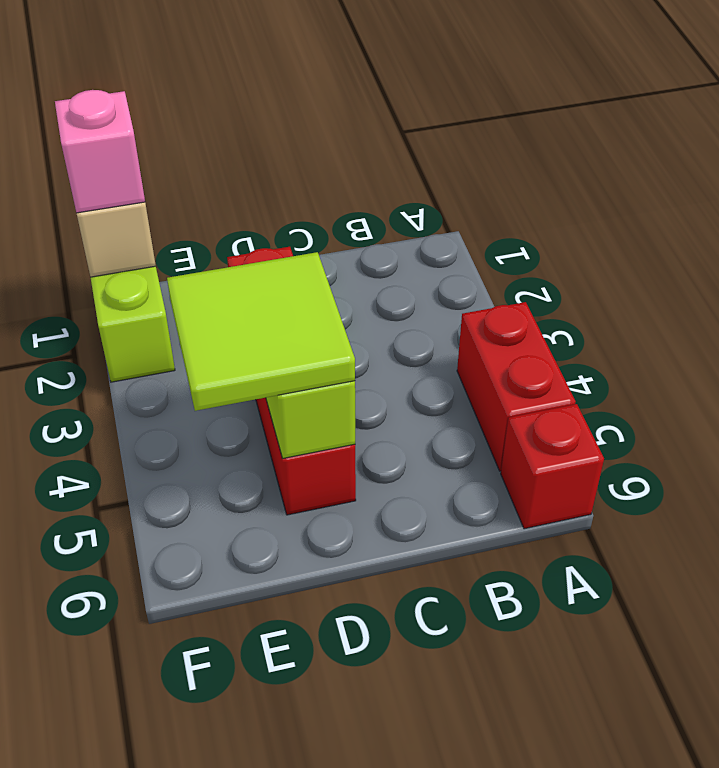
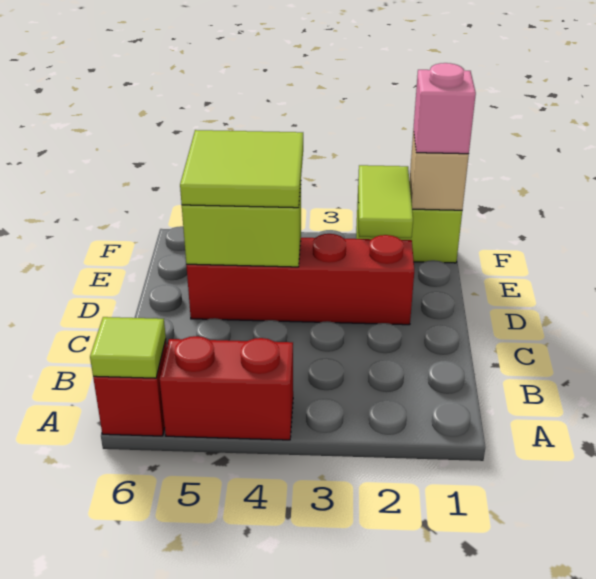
none -> lime tile A6 level 2
none -> lime tile E2:F2 level 2

